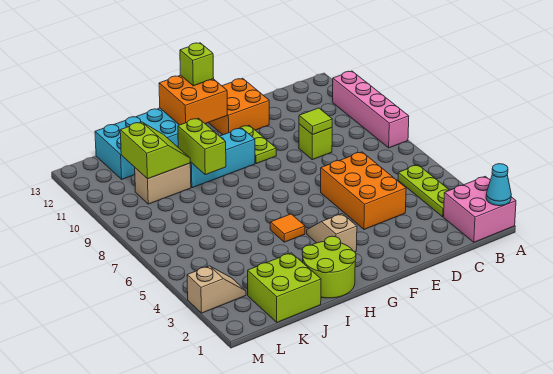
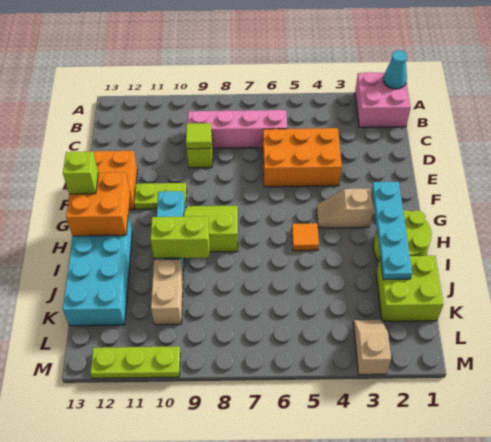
pink brick A8:A11 level 1 -> pink brick C6:C9 level 1
lime plate B3:B5 level 1 -> lime plate M10:M12 level 1
none -> cyan plate G2:J2 level 2
lime slope J10:K11 level 2 top K -> lime slope G8:H9 level 1 top H

